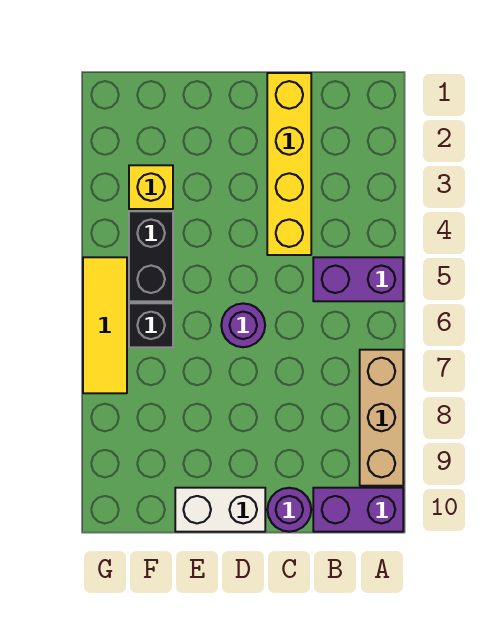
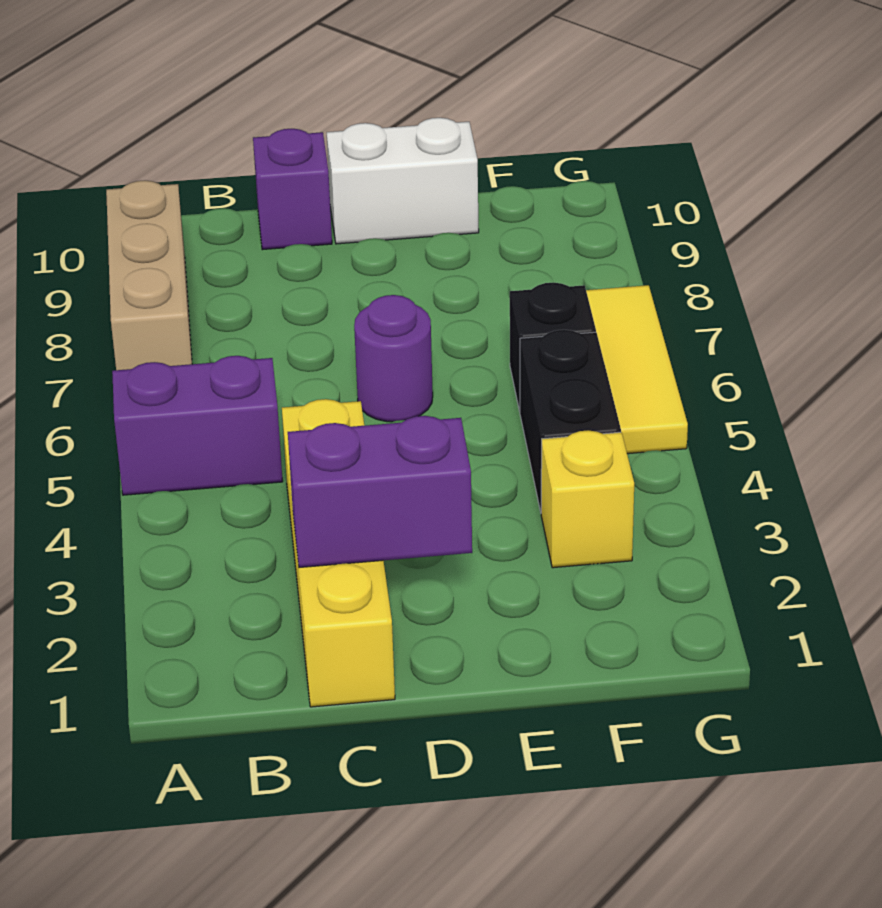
purple brick A10:B10 level 1 -> purple brick C2:D2 level 2
purple round brick C10 level 1 -> purple brick C10 level 1

